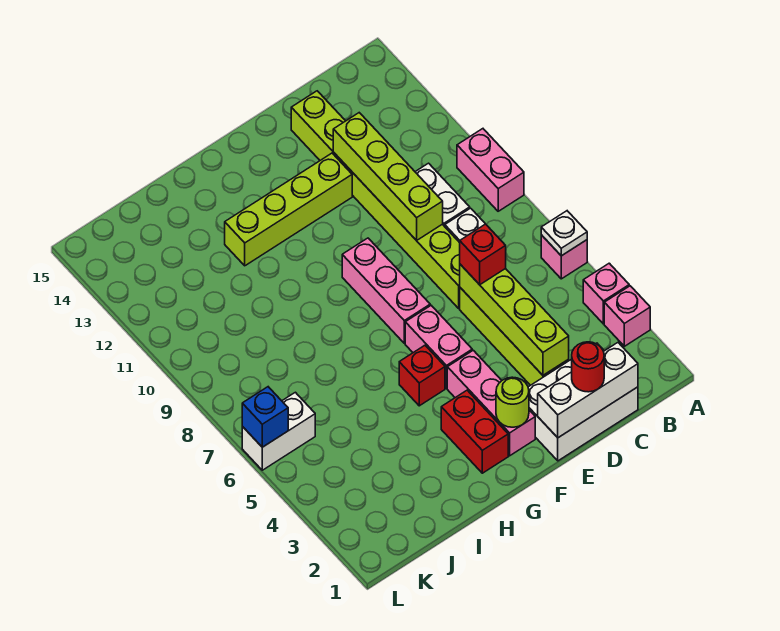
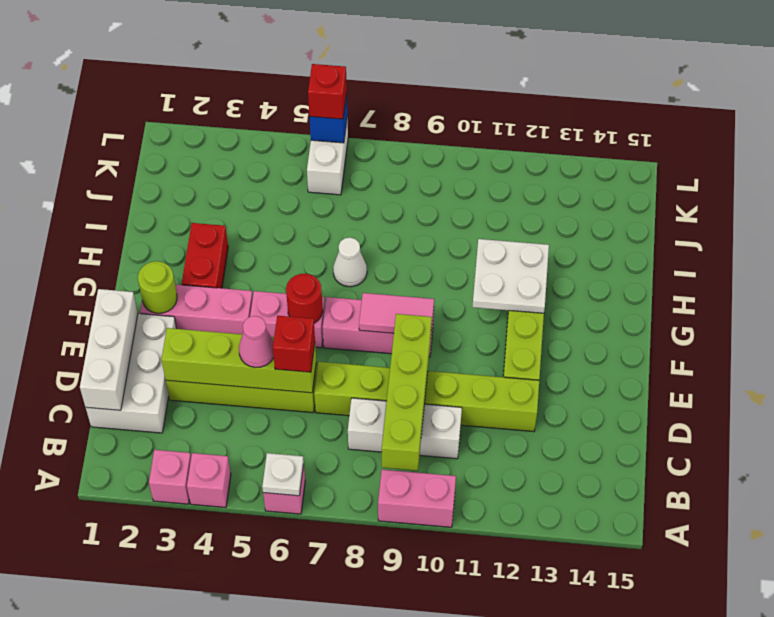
red round brick D1 level 3 -> red round brick F6 level 2
none -> pink cone D5 level 3
lime brick D7:D14 level 1 -> lime brick D7:D12 level 1
lime brick D9:D12 level 2 -> lime brick B9:E9 level 2
none -> pink tile F8:F9 level 2
red brick G2:G3 level 1 -> red brick G3:H3 level 1
red brick G5 level 1 -> red brick L6 level 3
none -> white plate G11:H12 level 2
none -> white cone H7 level 1

